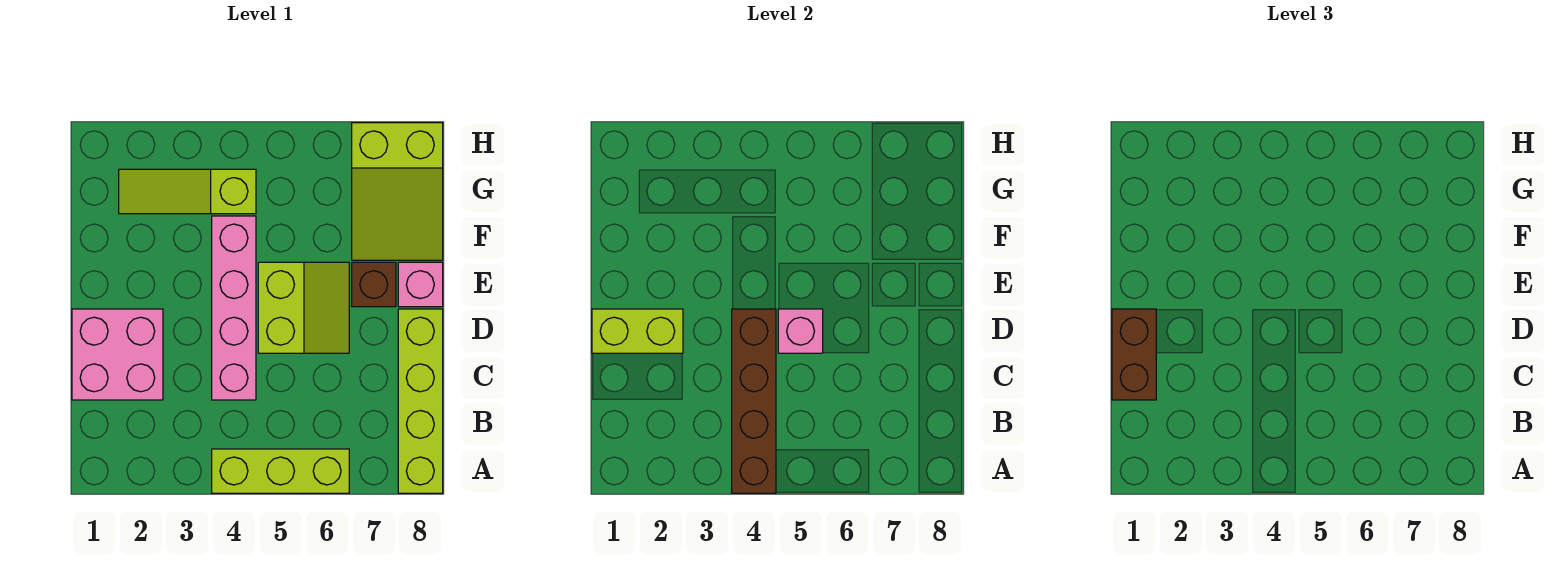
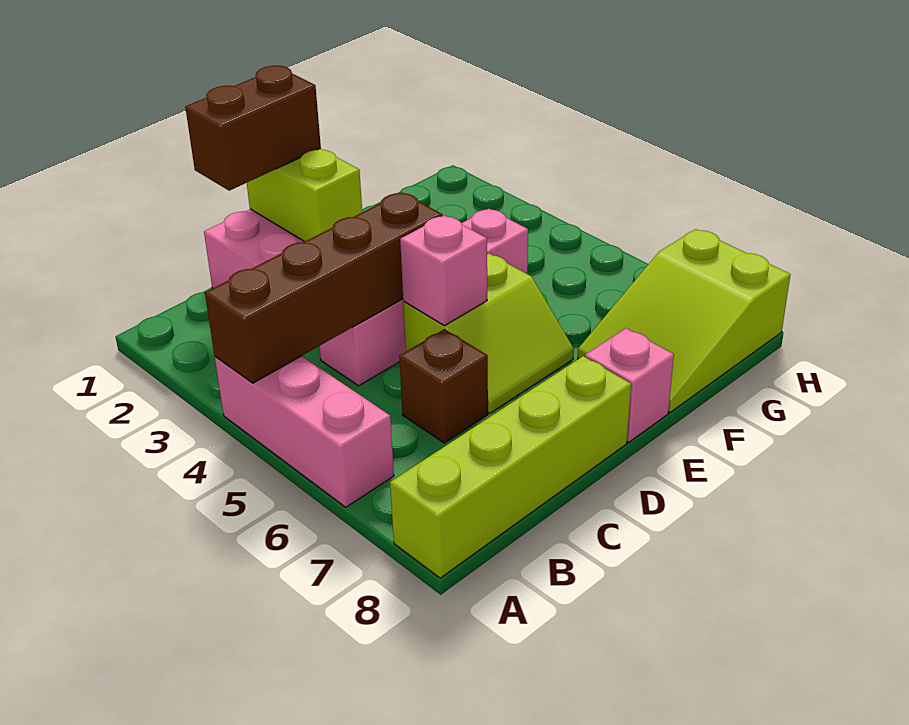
lime brick A4:A6 level 1 -> pink brick A4:A6 level 1
brown brick E7 level 1 -> brown brick C6 level 1
lime slope G2:G4 level 1 top 4 -> none

